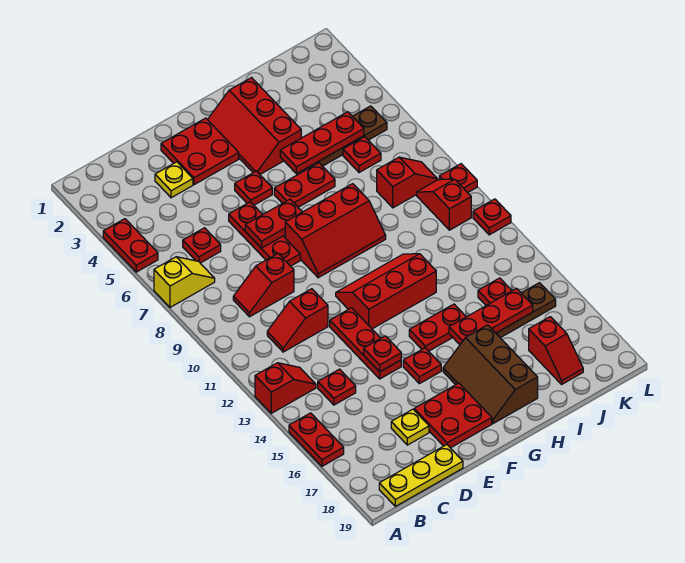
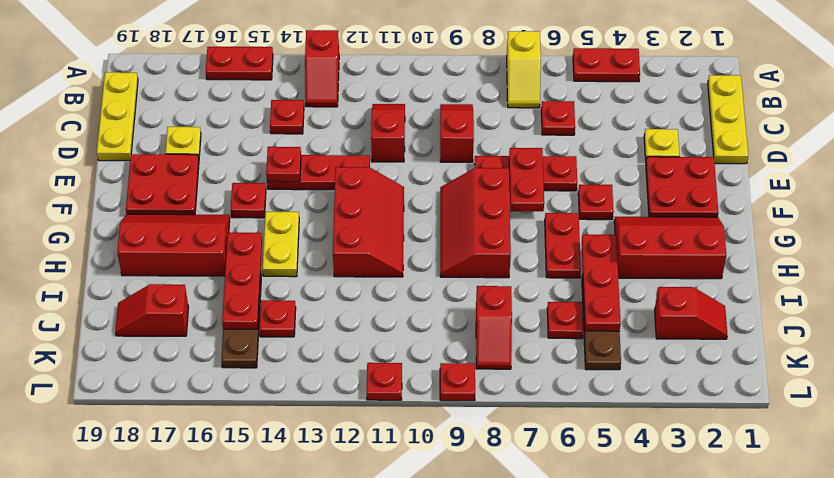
none -> yellow plate B1:D1 level 1
red plate G14:H14 level 1 -> yellow plate G14:H14 level 1
brown slope G16:H18 level 1 top H -> red slope G16:H18 level 1 top H
red slope K9:K10 level 1 top 10 -> red slope J2:J3 level 1 top 3

